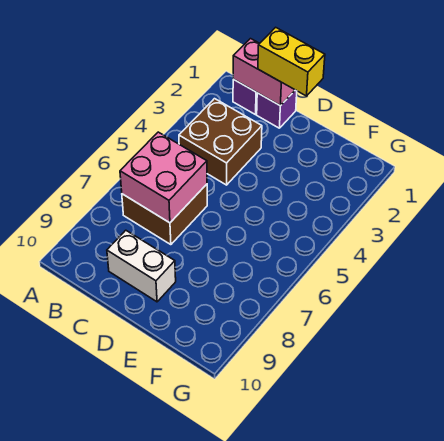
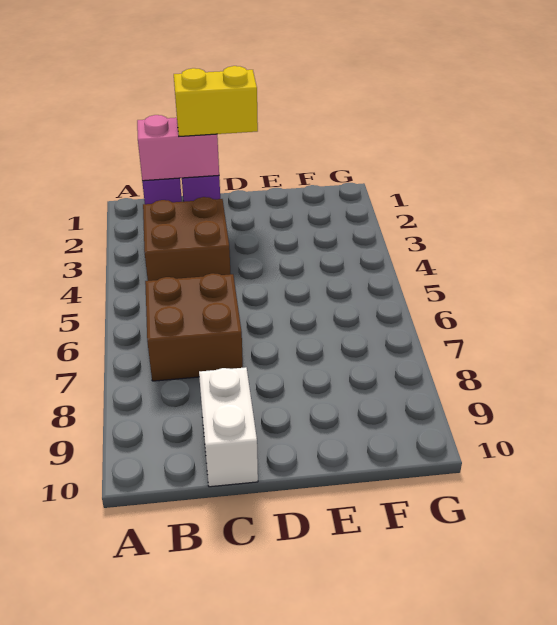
pink brick B6:C7 level 2 -> none
white brick C9:D9 level 1 -> white brick C9:C10 level 1

